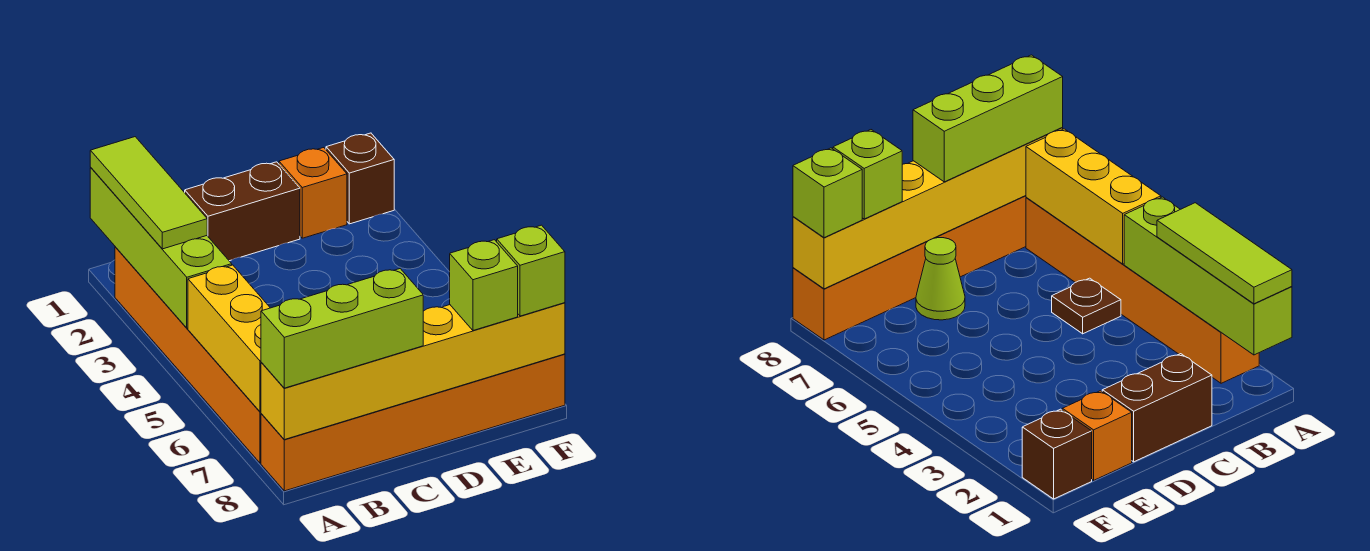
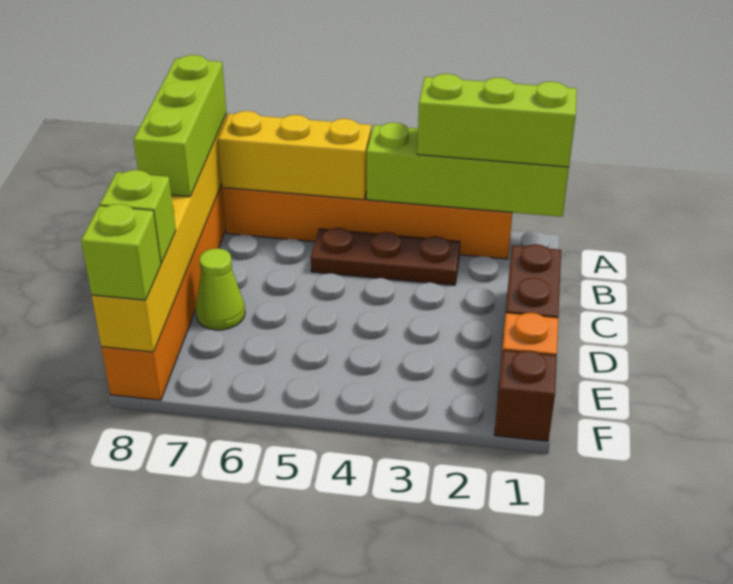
lime tile A1:A3 level 3 -> lime brick A1:A3 level 3
brown plate B5 level 1 -> brown plate B3:B5 level 1

